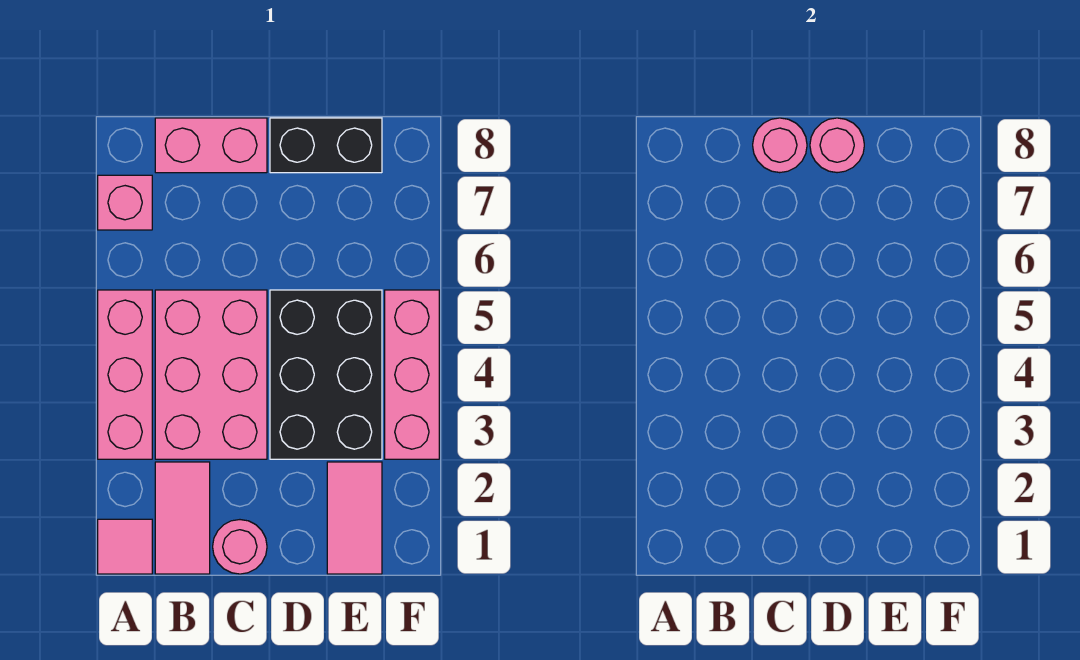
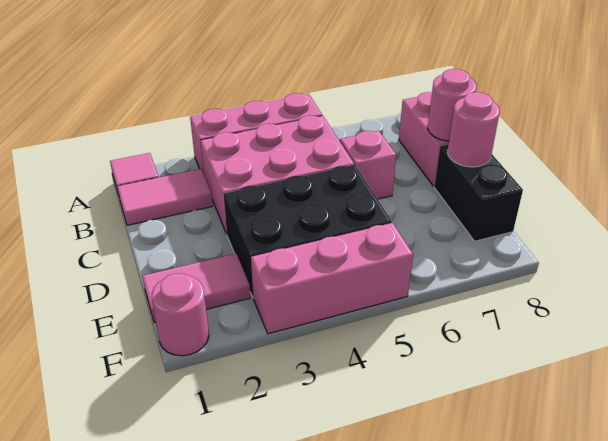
pink brick A7 level 1 -> pink brick C6 level 1
pink round brick C1 level 1 -> pink round brick F1 level 1

